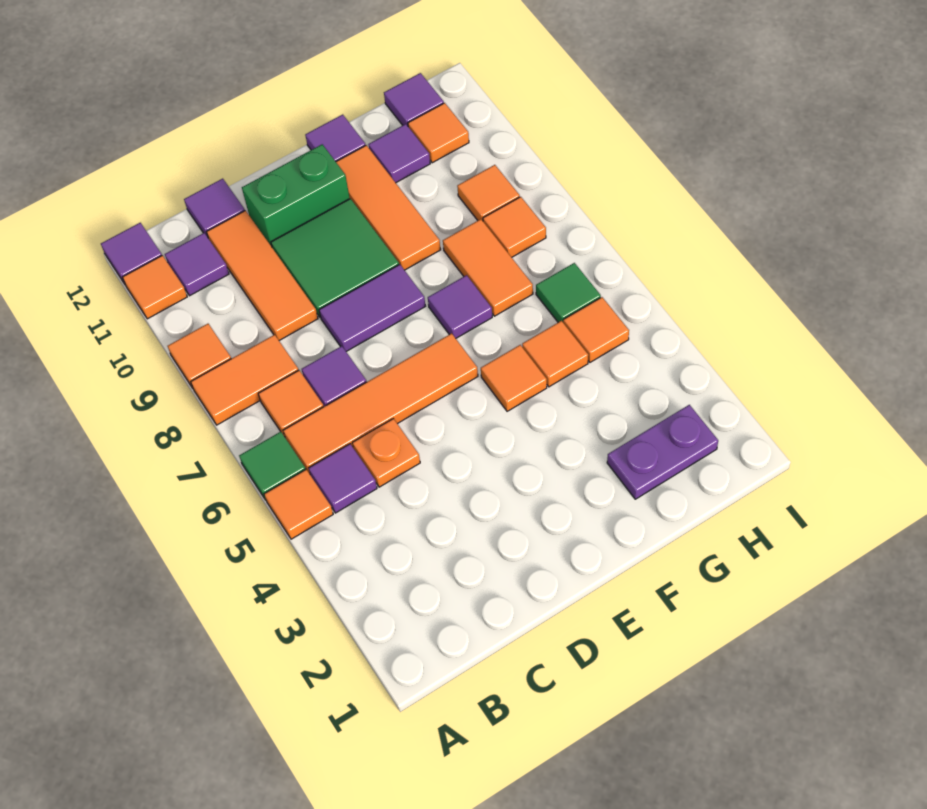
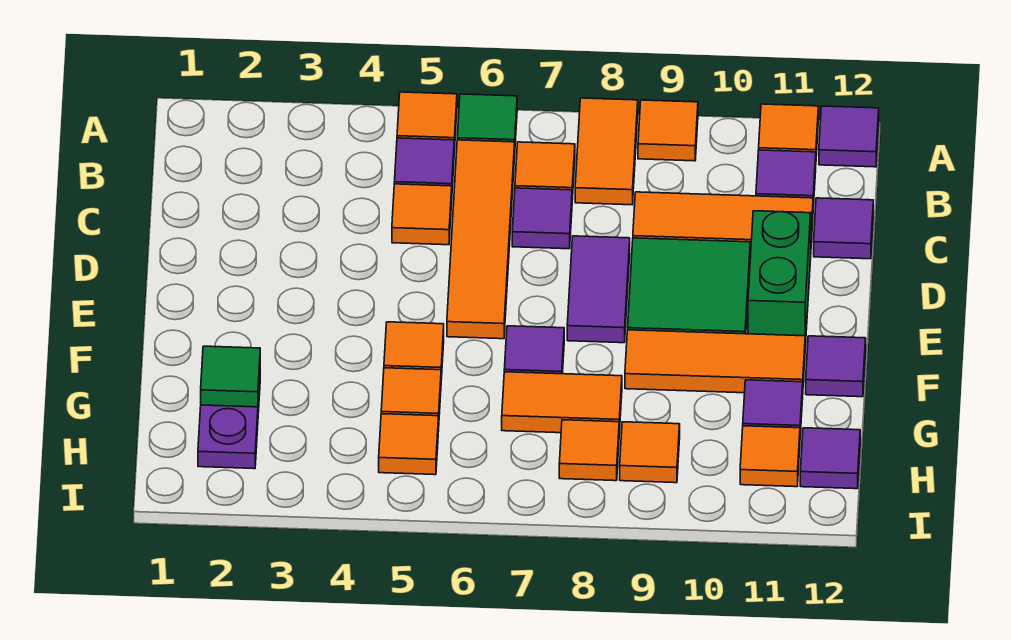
orange plate C5 level 1 -> orange tile C5 level 1
green tile H6 level 1 -> green tile G2 level 2

